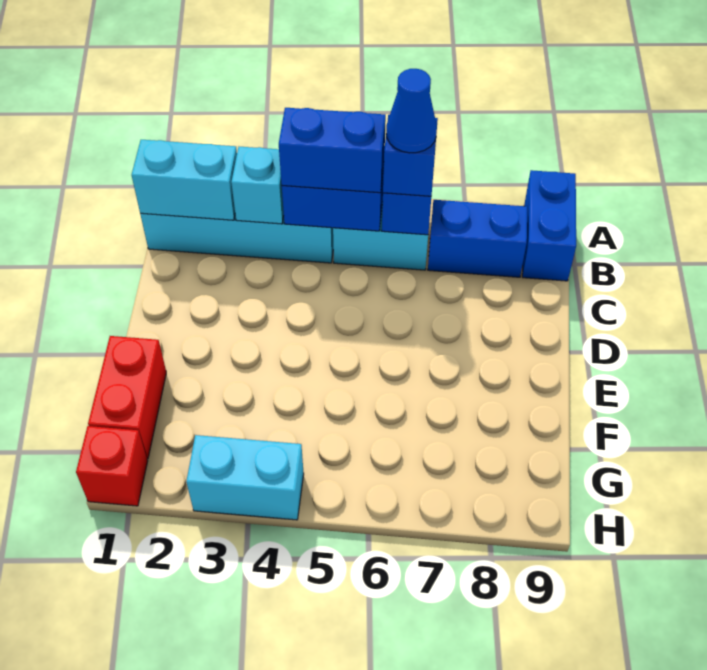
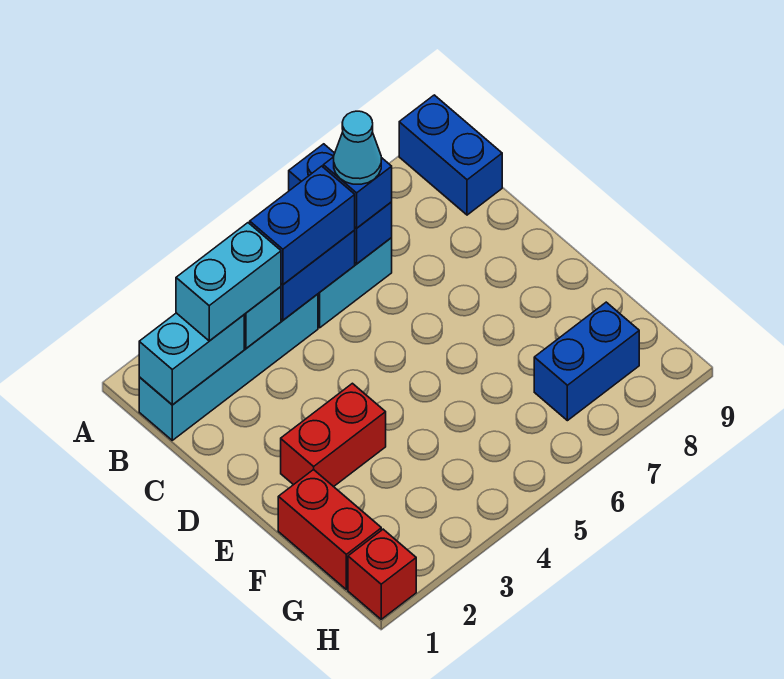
blue cone B6 level 4 -> cyan cone B6 level 4
blue brick B7:B8 level 1 -> blue brick G7:G8 level 1
none -> red brick E2:E3 level 1
cyan brick H3:H4 level 1 -> cyan brick B2:B3 level 3

